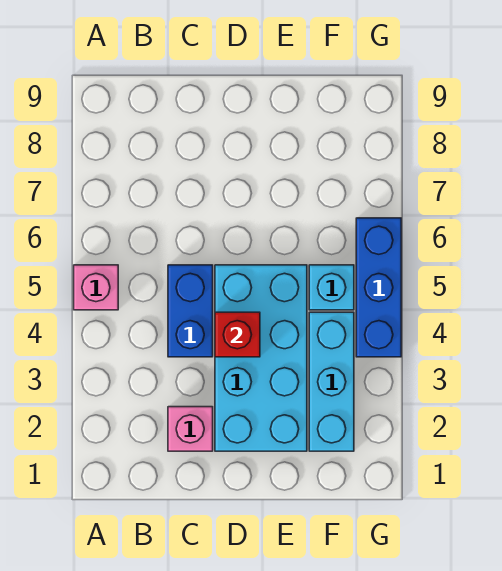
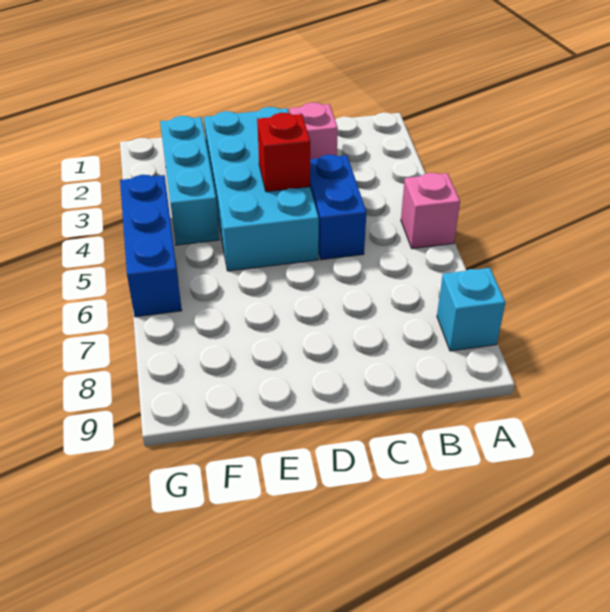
cyan brick F5 level 1 -> cyan brick A8 level 1

